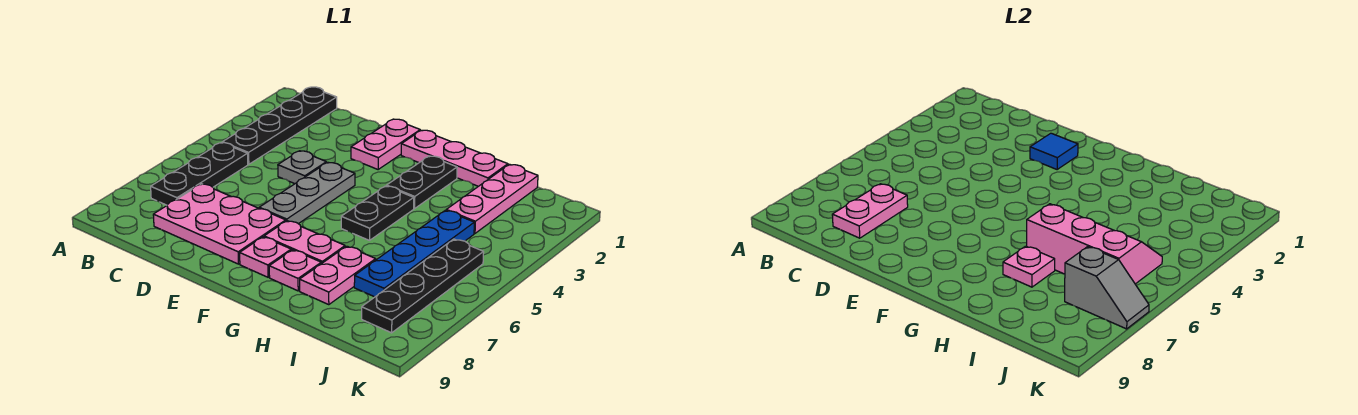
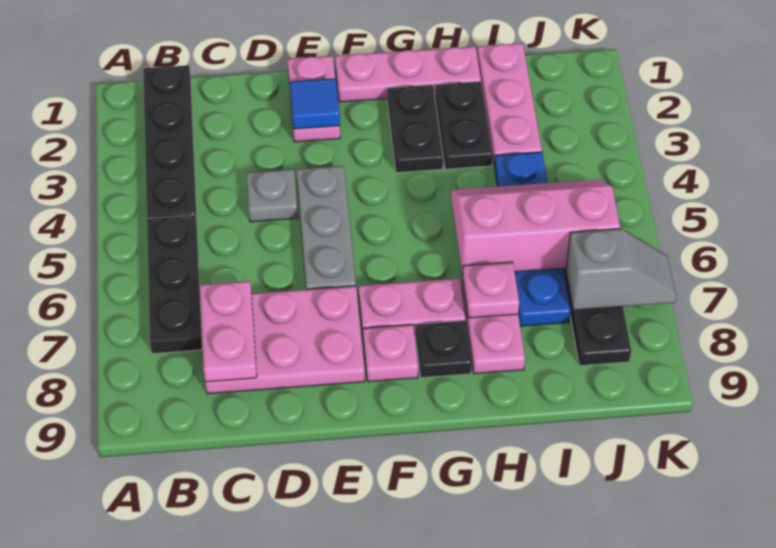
black plate G4:G5 level 1 -> black plate H2:H3 level 1
pink plate G8 level 1 -> black plate G8 level 1

